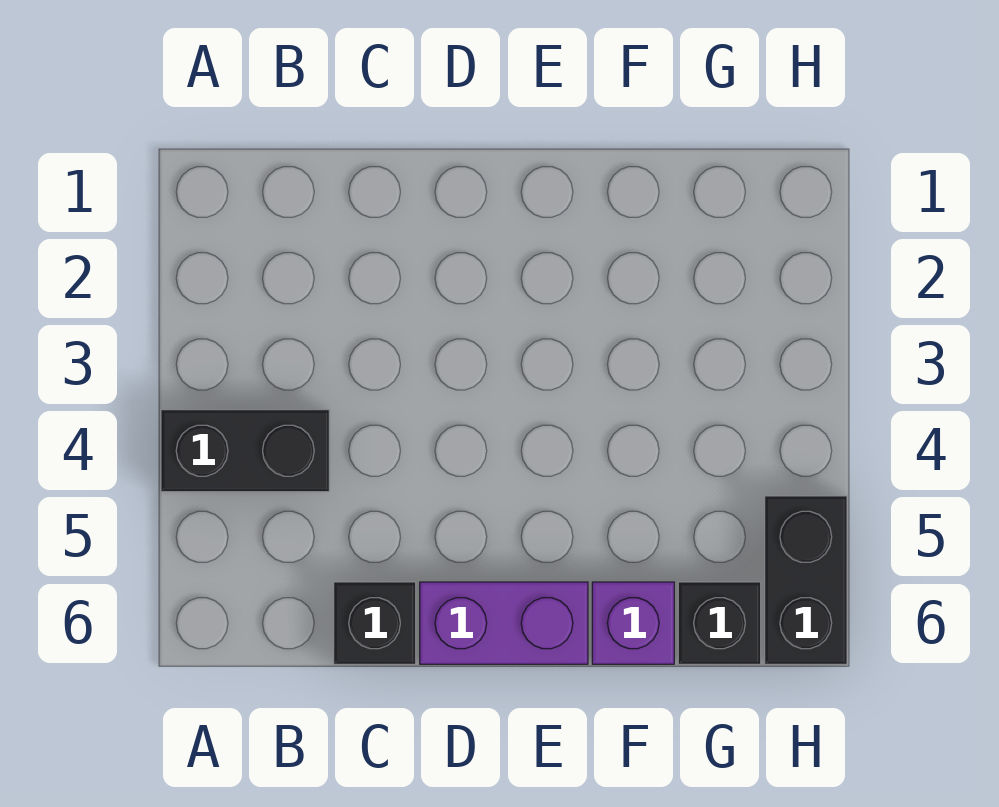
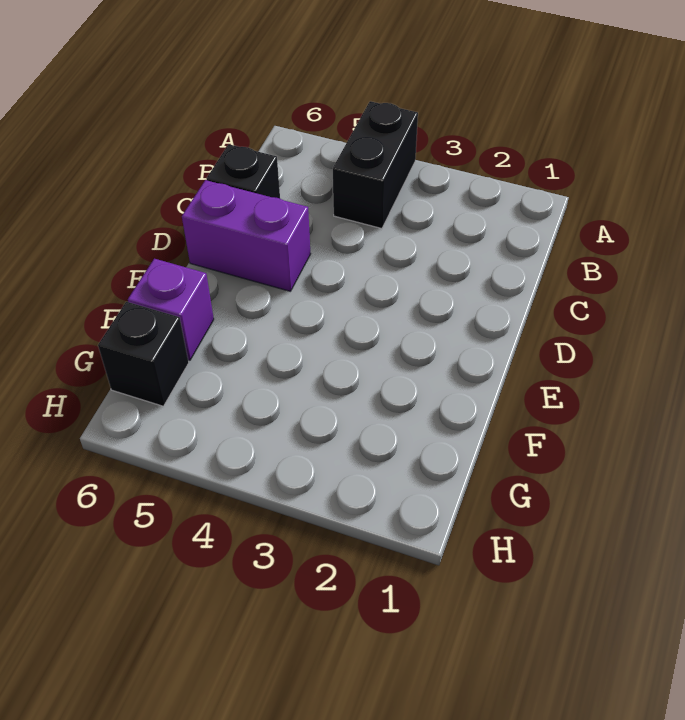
purple brick D6:E6 level 1 -> purple brick D5:D6 level 1
black brick H5:H6 level 1 -> none

